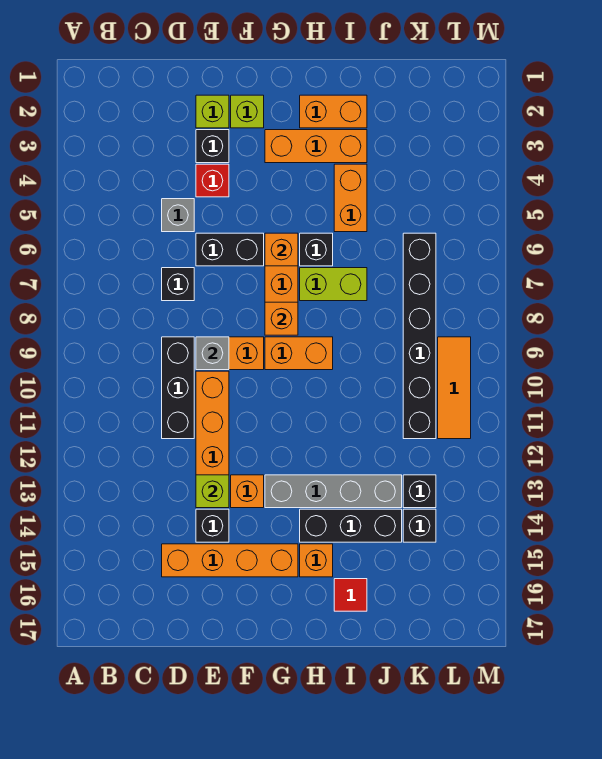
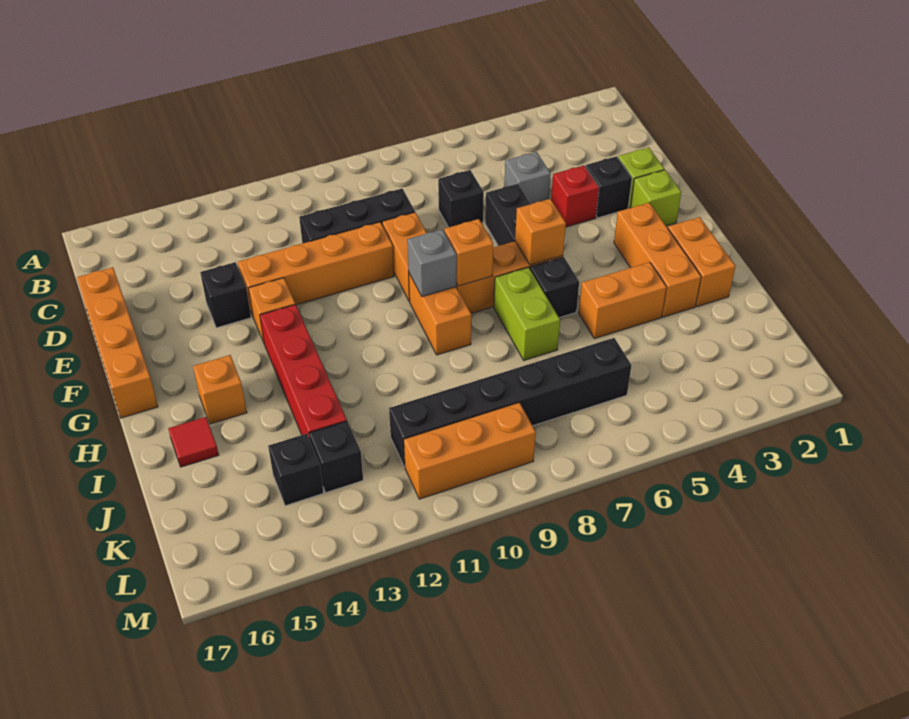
orange brick D15:G15 level 1 -> orange brick D17:G17 level 1
grey brick E9 level 2 -> grey brick G9 level 2
lime brick E13 level 2 -> none
grey brick G13:J13 level 1 -> red brick G13:J13 level 1
black brick H14:J14 level 1 -> none
orange tile L9:L11 level 1 -> orange brick L9:L11 level 1

